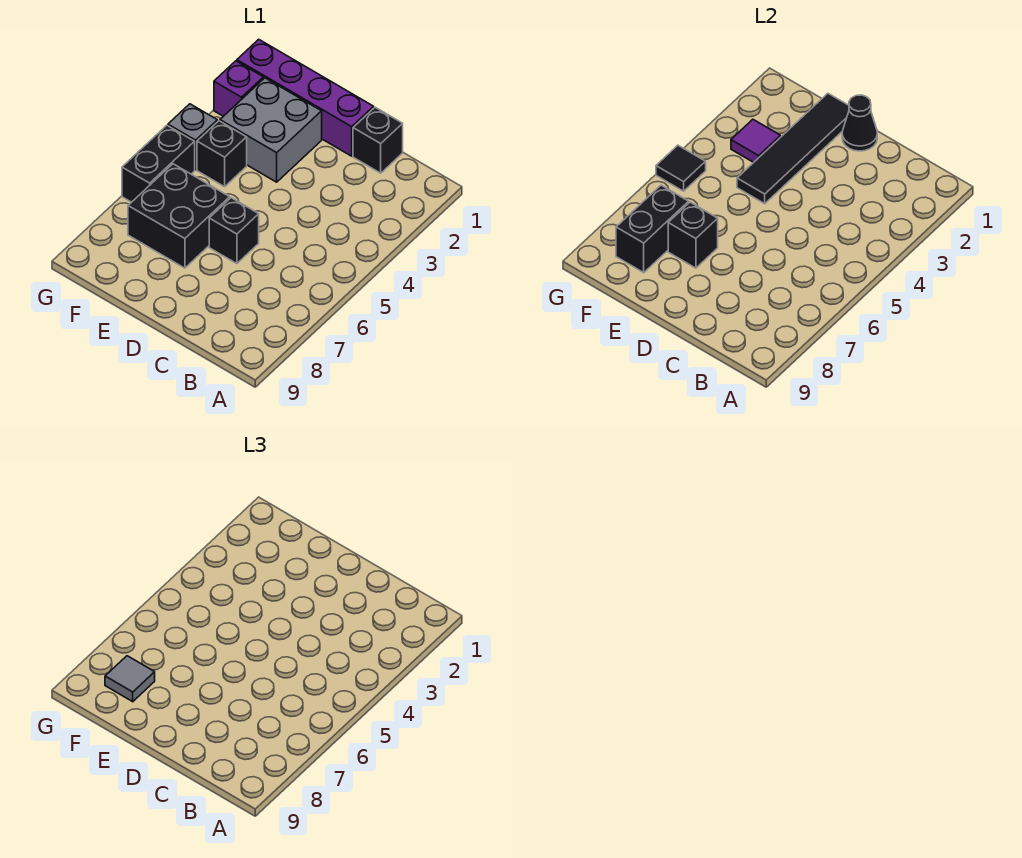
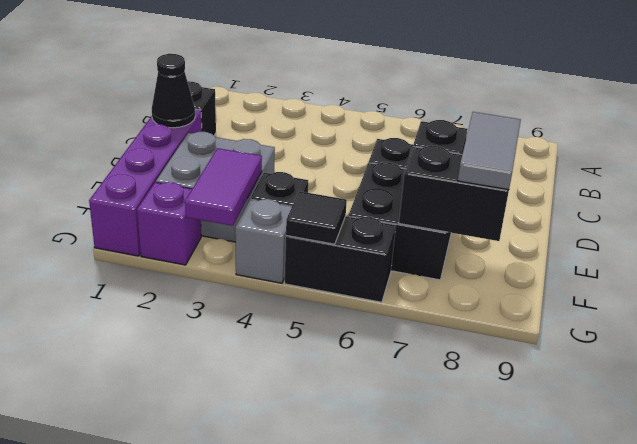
black tile E1:E4 level 2 -> none
purple tile F3 level 2 -> purple tile F3:G3 level 2
grey tile F8 level 3 -> grey tile E8:F8 level 3

